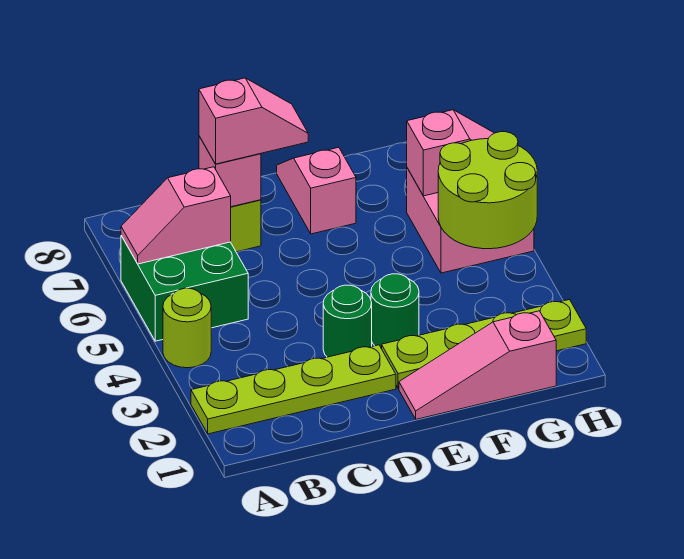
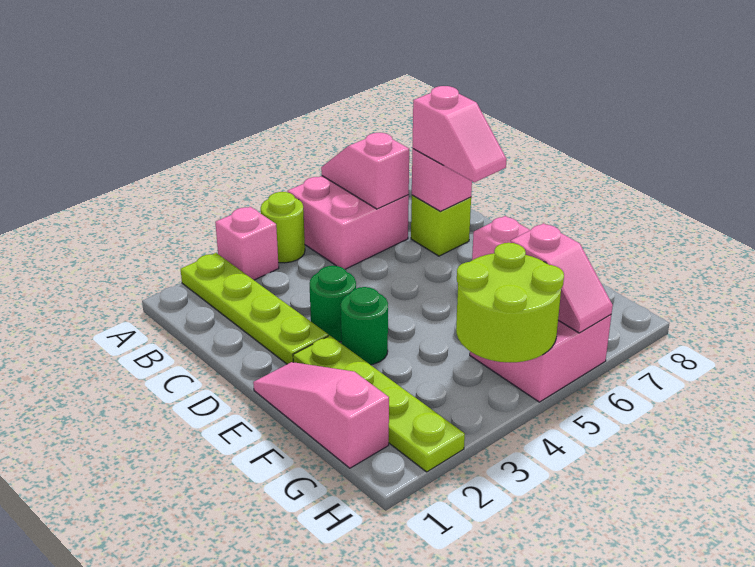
none -> pink brick A3 level 1
green brick A5:B6 level 1 -> pink brick A5:B6 level 1

